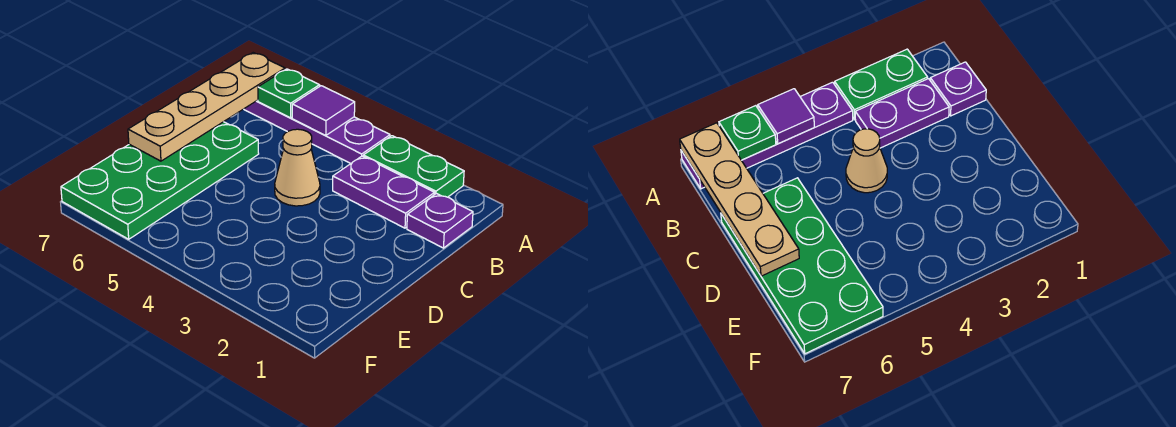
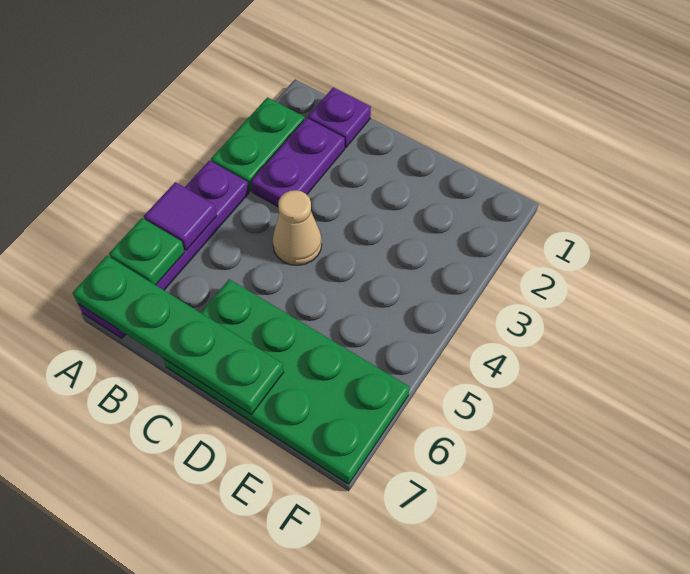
tan plate A7:D7 level 2 -> green plate A7:D7 level 2

